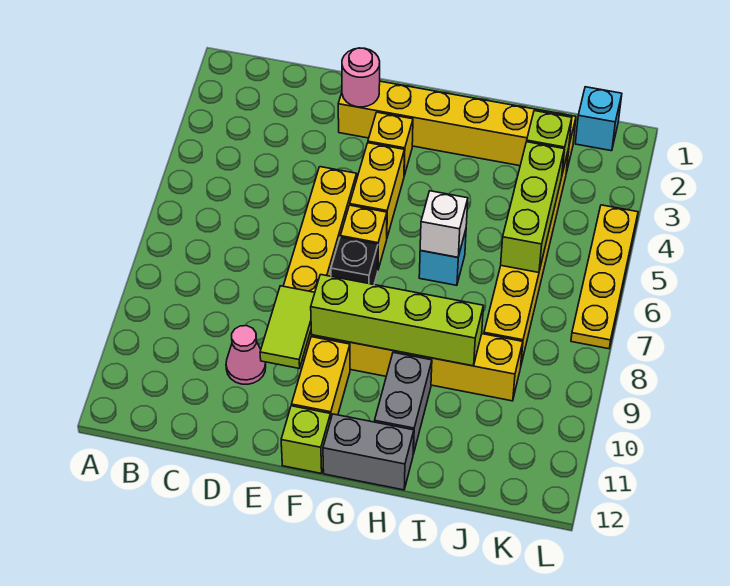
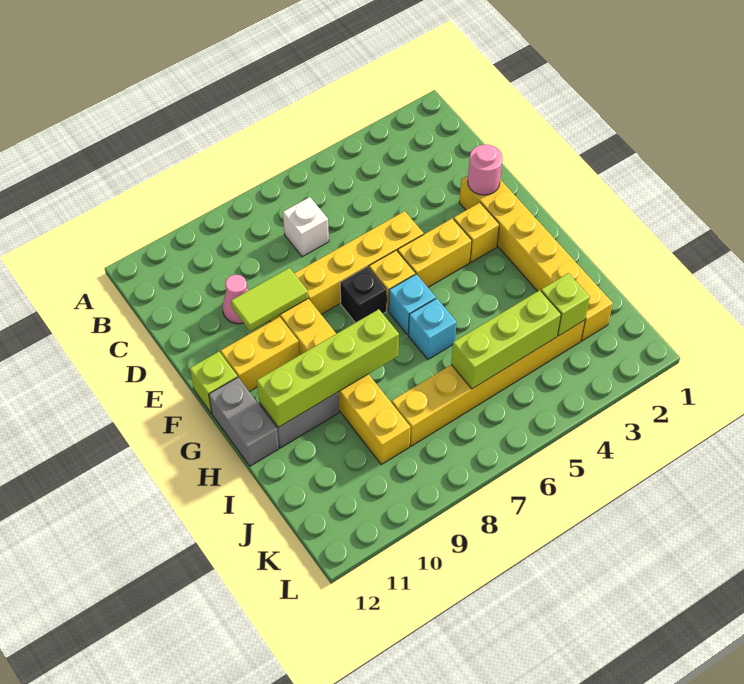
lime brick F9:I9 level 2 -> lime brick H8:H11 level 2
white brick H6 level 2 -> white brick C7 level 1
cyan brick K1 level 1 -> cyan brick G6 level 1
yellow plate L4:L7 level 1 -> none

